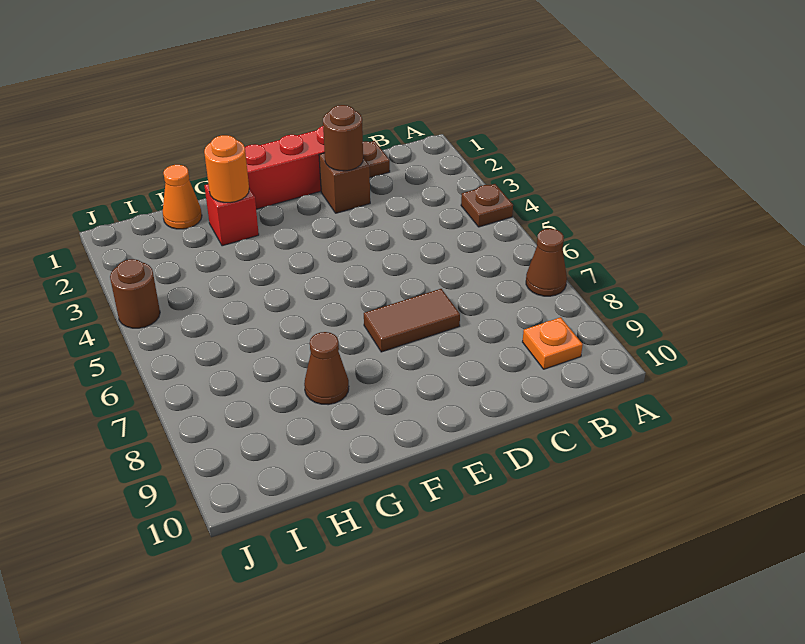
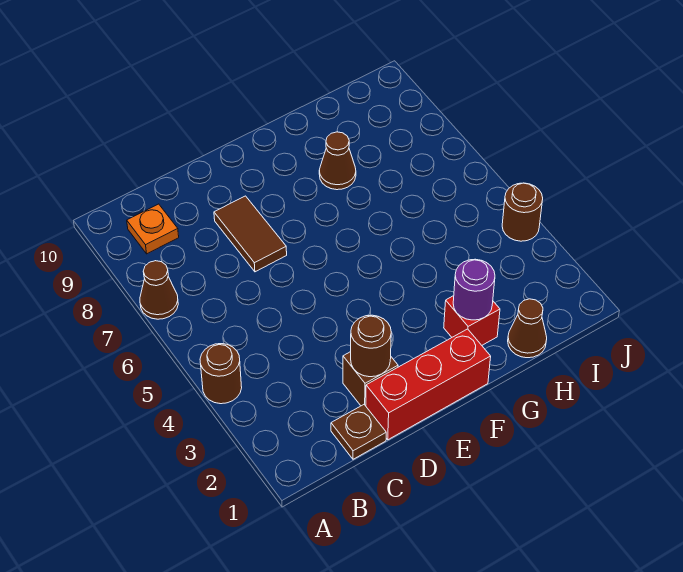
brown plate A4 level 1 -> brown round brick A4 level 1
brown tile D7:E7 level 1 -> brown tile D7:D8 level 1
orange round brick G2 level 2 -> purple round brick G2 level 2
orange cone H1 level 1 -> brown cone H1 level 1

